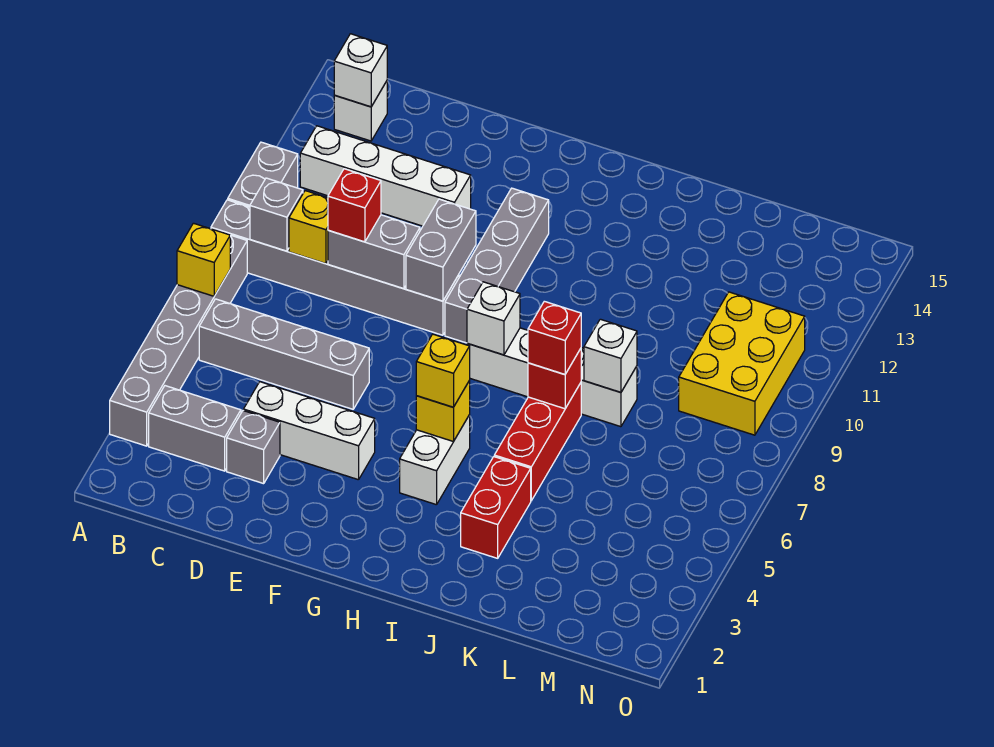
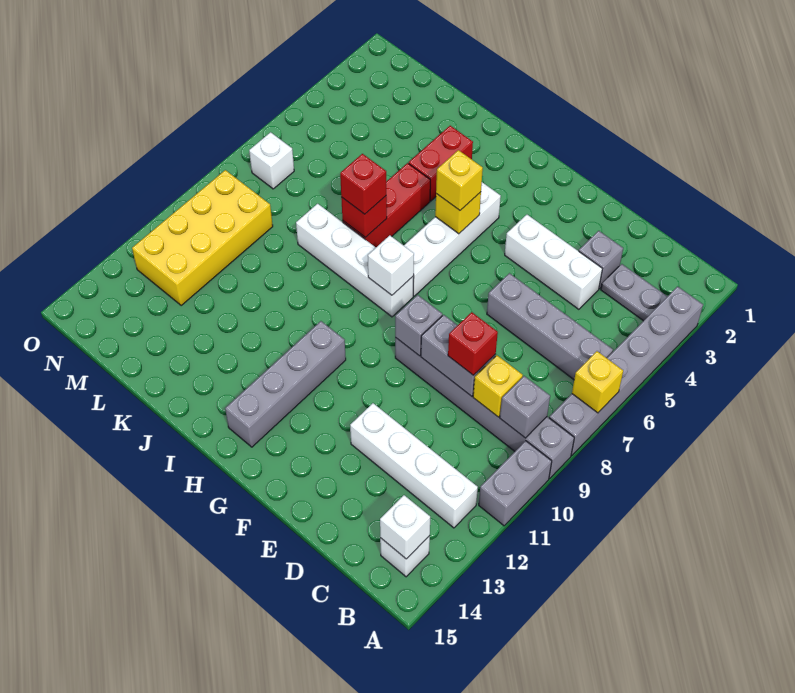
grey brick B3:C3 level 1 -> grey plate B3:C3 level 1
grey brick F9:F10 level 2 -> grey brick F9 level 2
grey brick G9:G12 level 1 -> grey brick H11:H14 level 1
white brick H4:H5 level 1 -> white brick H4:H7 level 1
white brick K8 level 2 -> white brick N7 level 1
yellow brick M9:N11 level 1 -> yellow brick M9:N12 level 1

